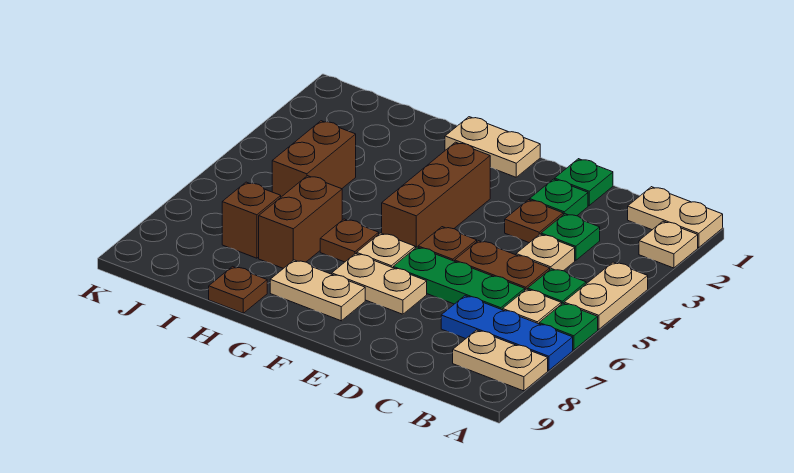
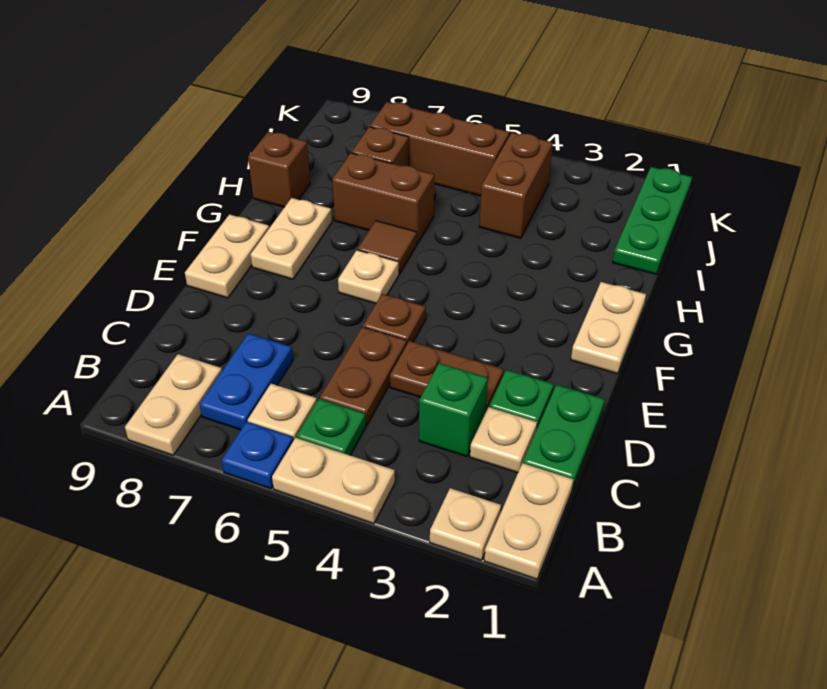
green plate A6 level 1 -> blue plate A6 level 1
blue plate A7:C7 level 1 -> blue plate B7:C7 level 1
green plate C3 level 1 -> green brick C3 level 1
tan plate C4 level 1 -> tan plate C2 level 1
green plate C6:E6 level 1 -> green plate I1:K1 level 1
green plate D1 level 1 -> green plate C1:D1 level 1
brown plate D3 level 1 -> brown plate D3:D4 level 1
tan plate E7:F7 level 1 -> tan plate E9:F9 level 1
brown brick F3:F5 level 1 -> brown brick J5:J7 level 1
brown plate G6 level 1 -> brown tile G6 level 1
brown plate H9 level 1 -> brown brick H9 level 1
brown brick I4:I5 level 1 -> brown brick I4:J4 level 1

